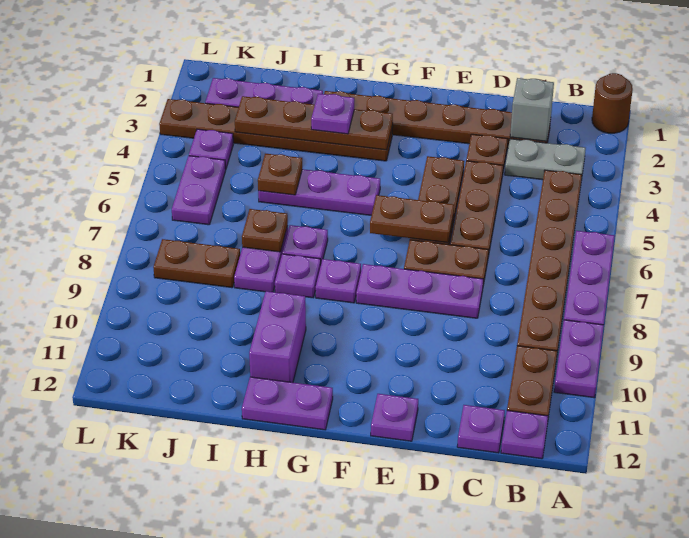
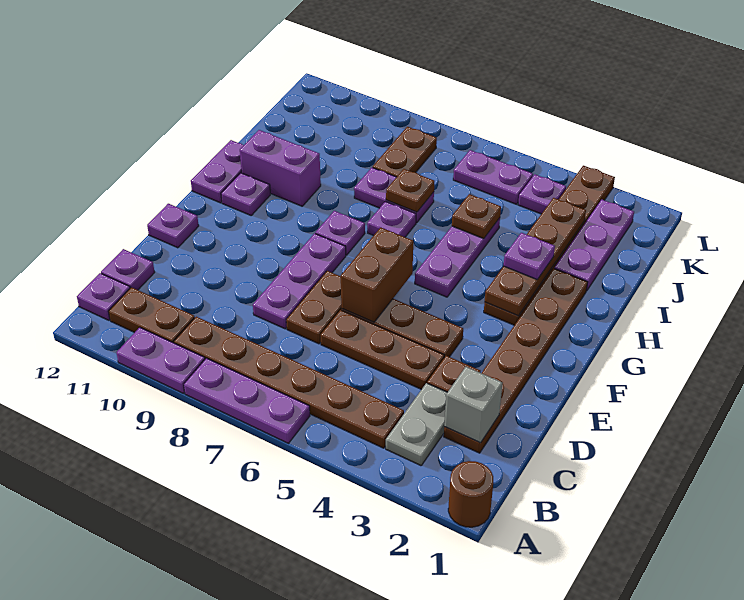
brown plate E6:F6 level 2 -> brown brick E6:F6 level 2
purple plate H8 level 1 -> purple plate G11 level 1

